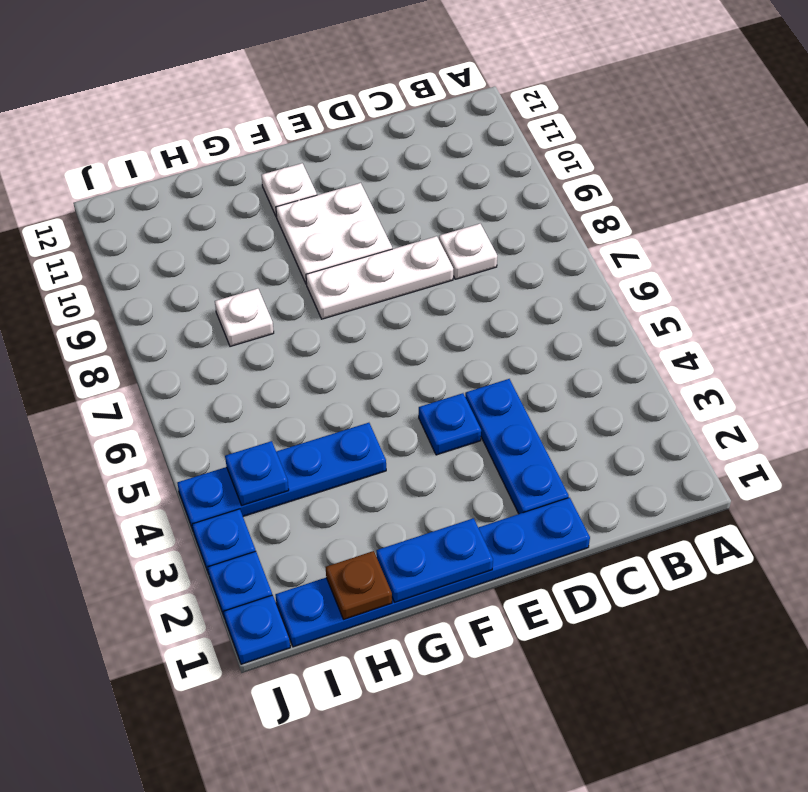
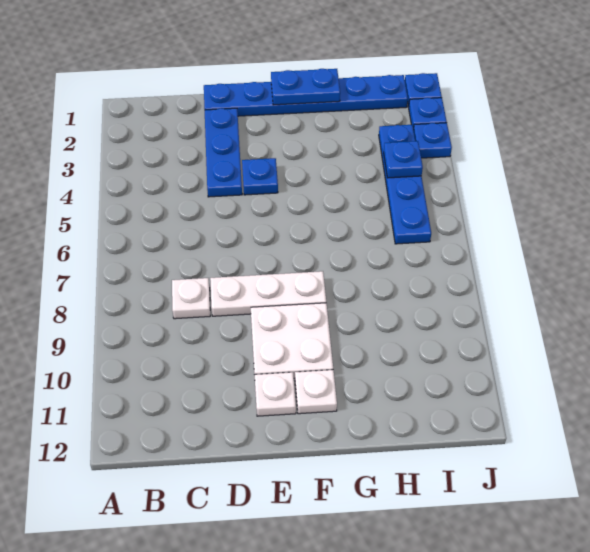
blue plate G4:J4 level 1 -> blue plate I3:I6 level 1
brown plate H1 level 2 -> none
white plate H8 level 1 -> white plate E11 level 1

